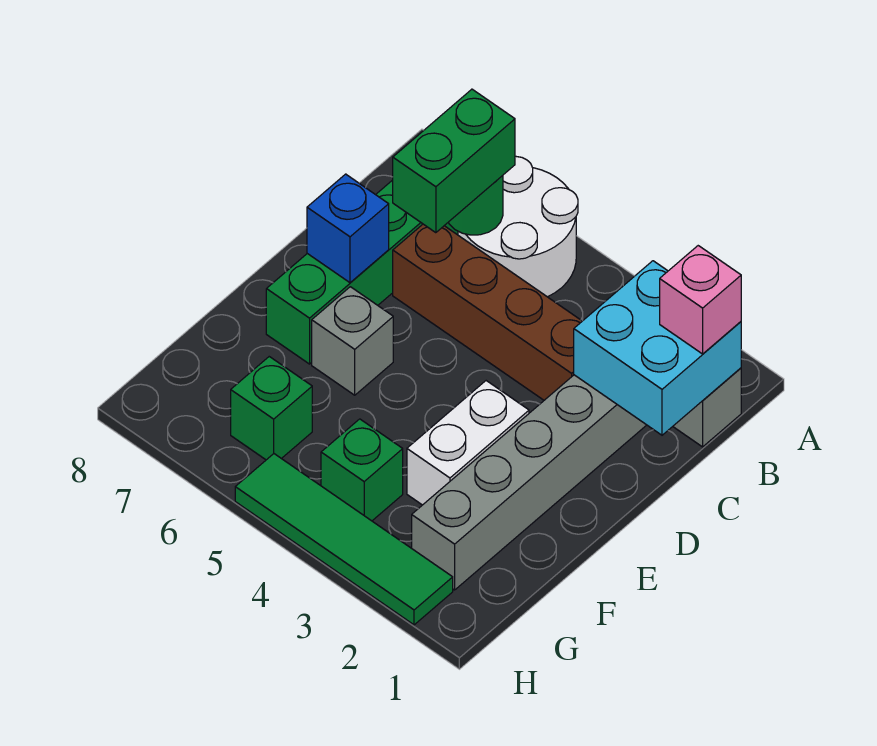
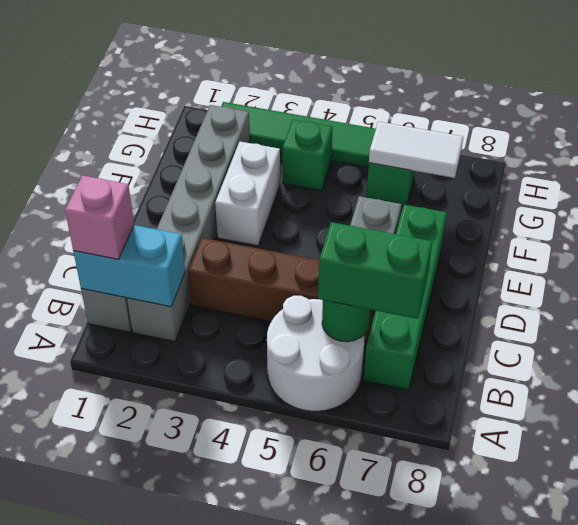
cyan brick B1:C2 level 2 -> cyan brick B1:B2 level 2
green brick B6:C6 level 3 -> green brick B6:B7 level 3
blue brick D7 level 2 -> none
none -> white tile G6:G7 level 2

